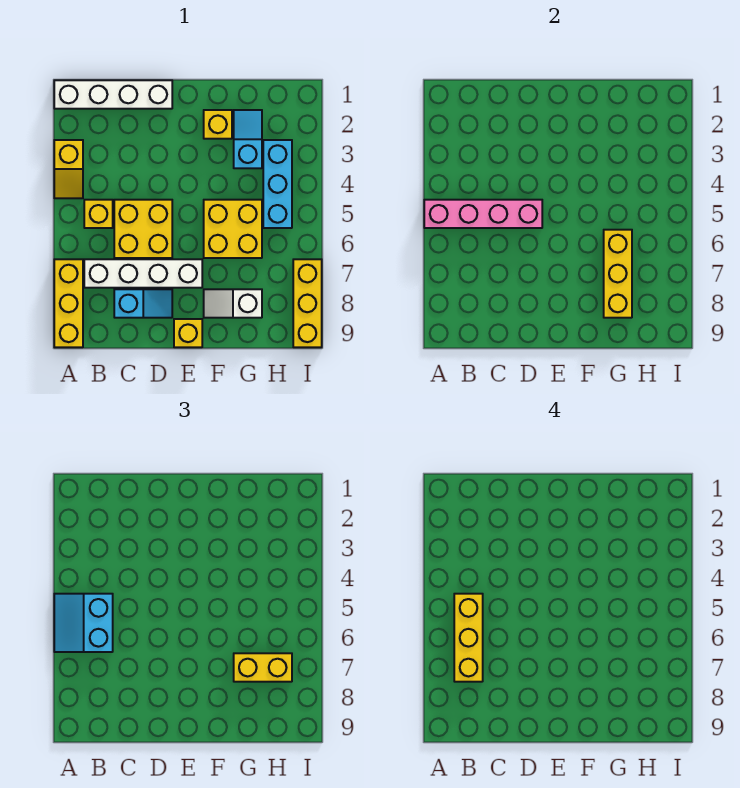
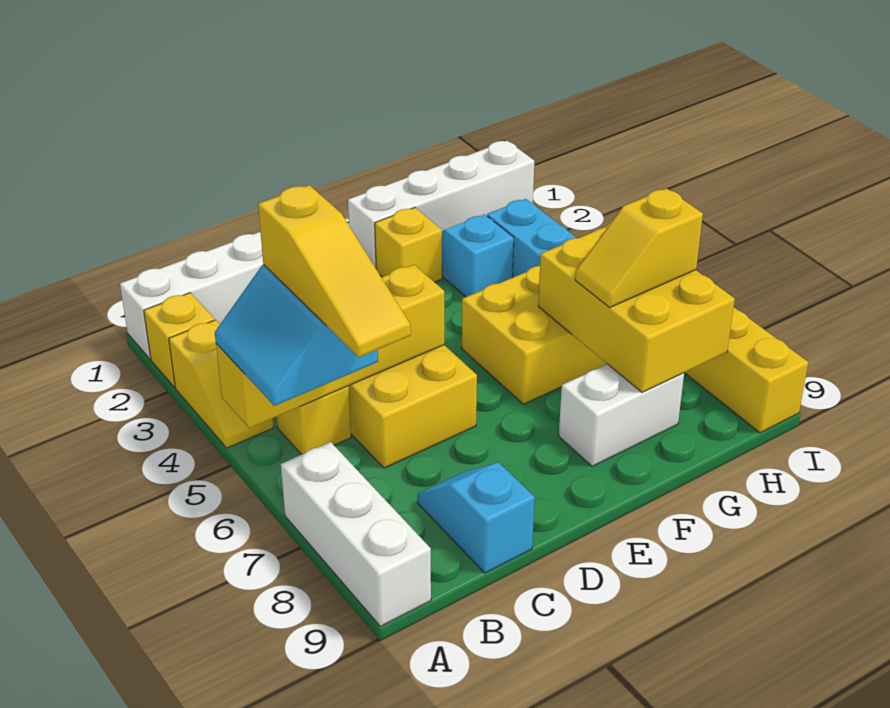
pink brick A5:D5 level 2 -> yellow brick A5:D5 level 2
yellow brick A7:A9 level 1 -> white brick A7:A9 level 1
yellow brick B5:B7 level 4 -> yellow slope B5:B7 level 4 top 5
white brick B7:E7 level 1 -> white brick F1:I1 level 1
cyan slope C8:D8 level 1 top C -> cyan slope C8:C9 level 1 top 9
yellow brick E9 level 1 -> yellow brick A2 level 1
white slope F8:G8 level 1 top G -> white brick F8:G8 level 1
yellow brick G6:G8 level 2 -> yellow brick G6:H8 level 2
yellow brick G7:H7 level 3 -> yellow slope G7:H7 level 3 top H

